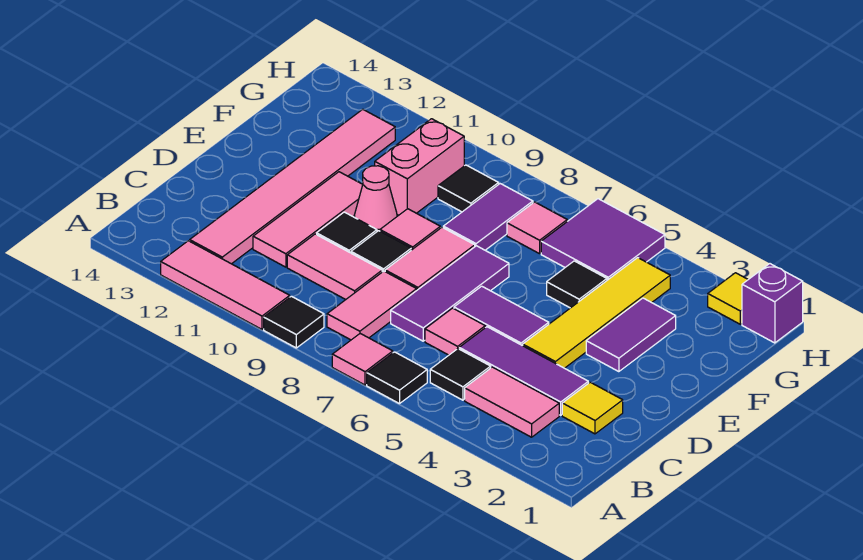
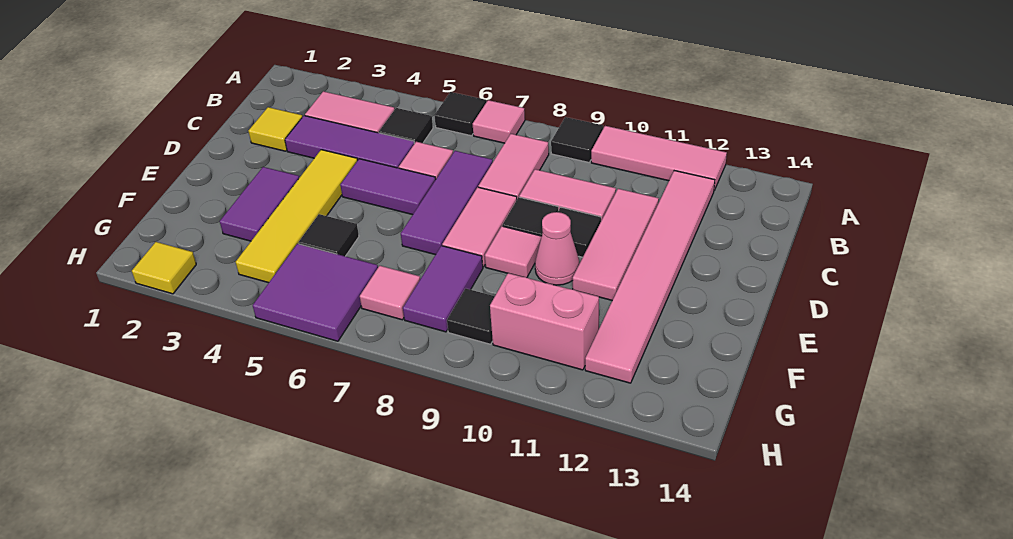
pink brick F10:G10 level 1 -> pink brick G10:G11 level 1
purple brick H1 level 1 -> none

